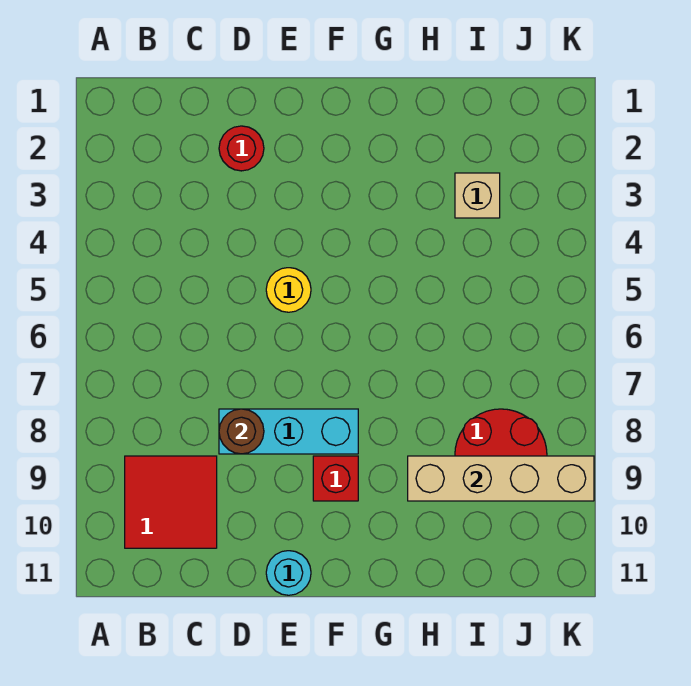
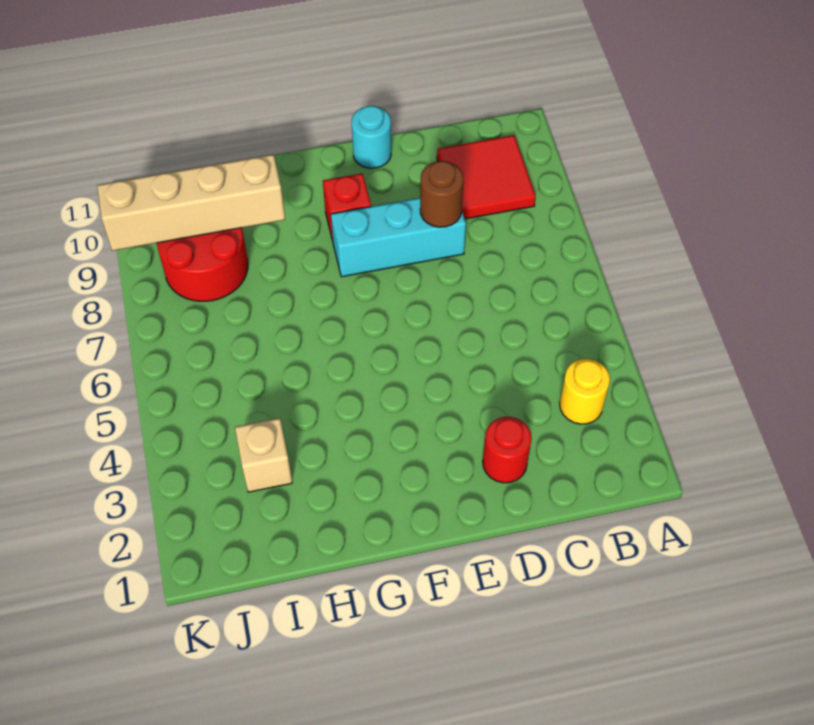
yellow round brick E5 level 1 -> yellow round brick B3 level 1

